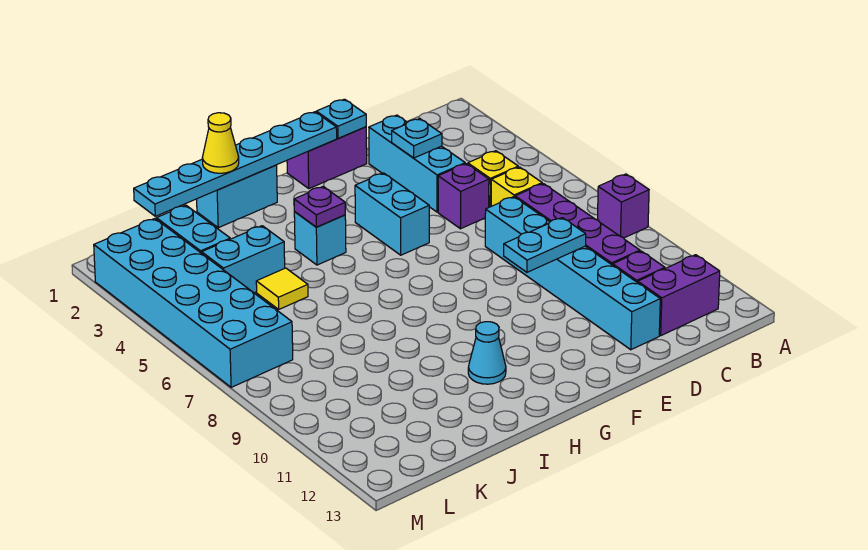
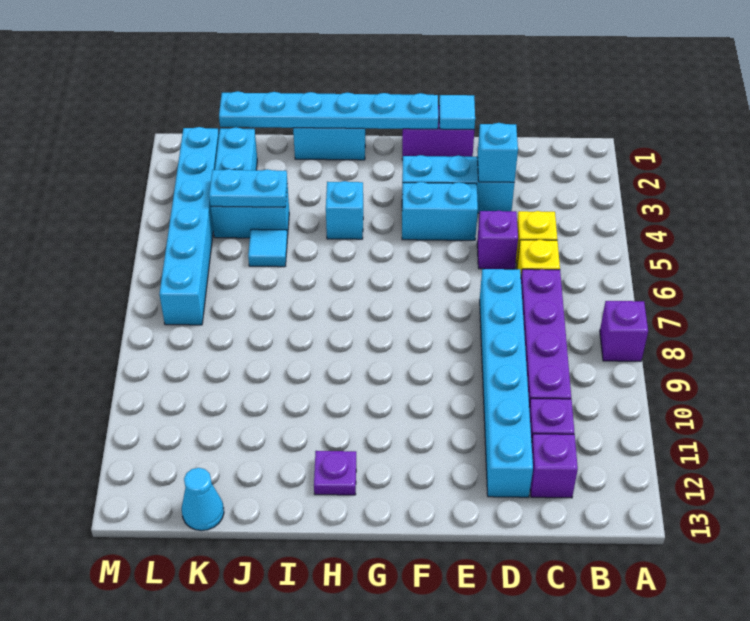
purple brick B12:C12 level 1 -> purple brick C12 level 1
cyan brick D2:D4 level 1 -> cyan brick D3:F3 level 1
cyan plate D3 level 2 -> cyan brick D3 level 2
cyan plate D9:E9 level 2 -> cyan plate J4:K4 level 2
cyan plate E1 level 2 -> cyan tile E1 level 2
cyan brick F4:F5 level 1 -> cyan brick E4:F4 level 1
purple plate H4 level 2 -> purple plate H12 level 1
cyan cone H11 level 1 -> cyan cone K13 level 1
yellow cone I1 level 3 -> none
yellow tile J5 level 1 -> cyan tile J5 level 1
cyan brick L2:M7 level 1 -> cyan brick L2:L7 level 1

